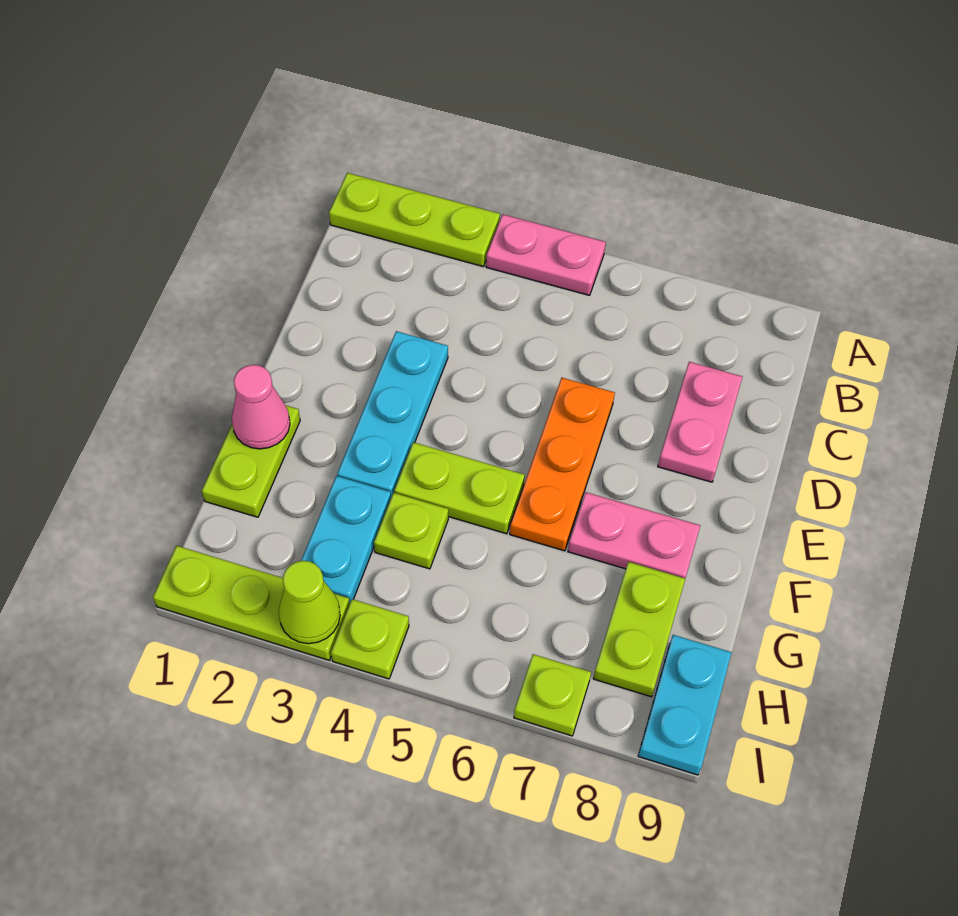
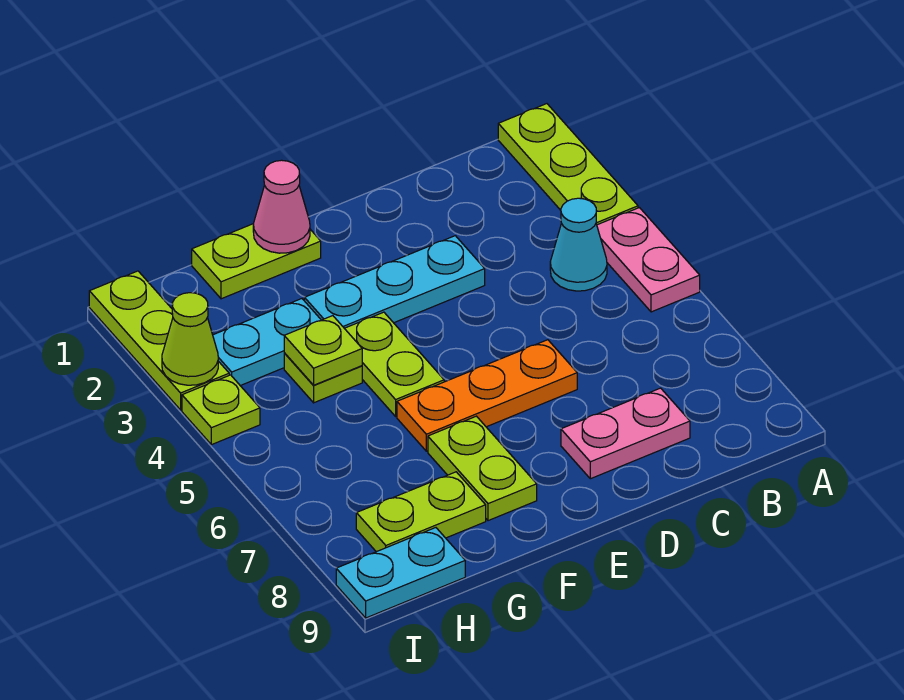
none -> cyan cone B4 level 1
pink plate F7:F8 level 1 -> lime plate F7:F8 level 1
lime plate I7 level 1 -> lime plate G4 level 2

